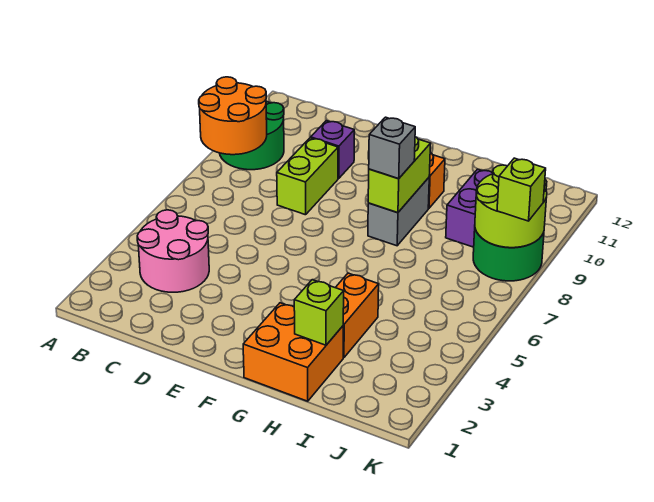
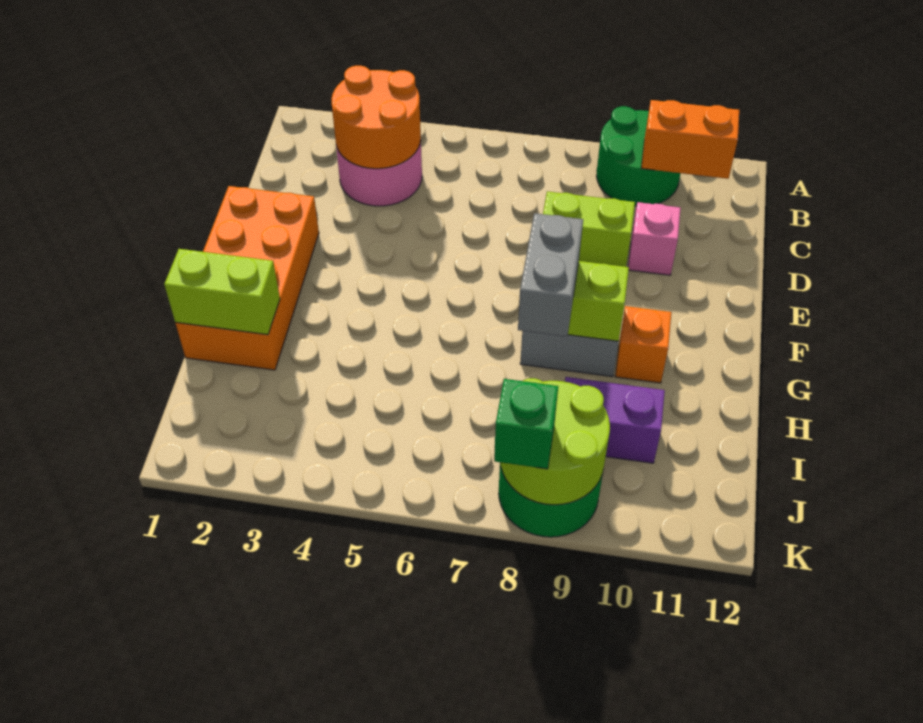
orange round brick A8:B9 level 2 -> orange round brick B3:C4 level 2
purple brick D10 level 1 -> pink brick D10 level 1
orange brick G1:H2 level 1 -> orange brick E1:H2 level 1
grey brick G8 level 3 -> grey brick G8:H8 level 3
lime brick H2 level 2 -> lime brick H1:H2 level 2
orange brick H3:H4 level 1 -> orange brick B10:B11 level 2
lime brick K8 level 3 -> green brick K8 level 3

